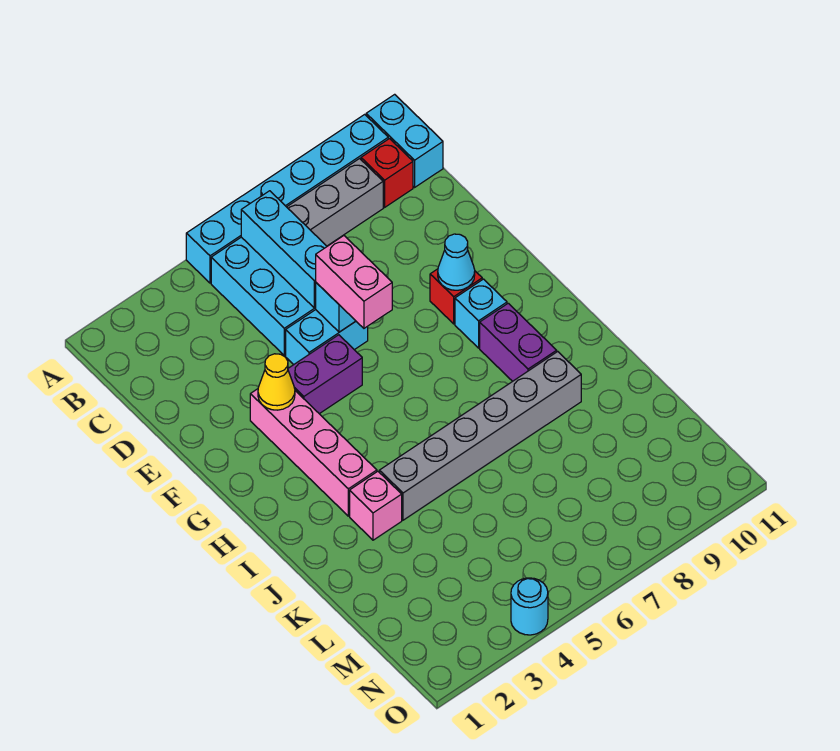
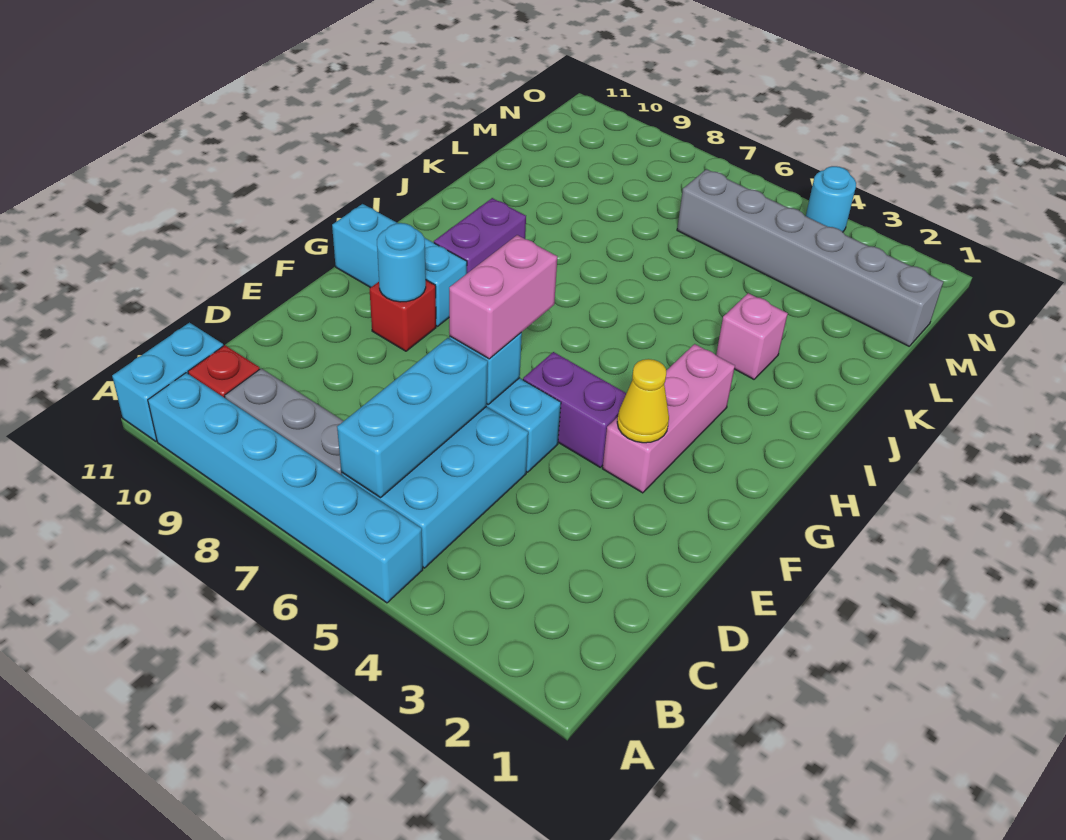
pink brick F3:I3 level 1 -> pink brick F3:H3 level 1
cyan cone F9 level 2 -> cyan round brick F9 level 2
cyan brick G9 level 1 -> cyan brick G9:G11 level 1
grey brick J4:J9 level 1 -> grey brick M1:M6 level 1

